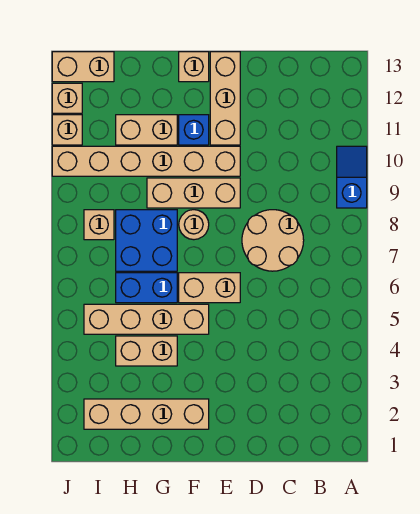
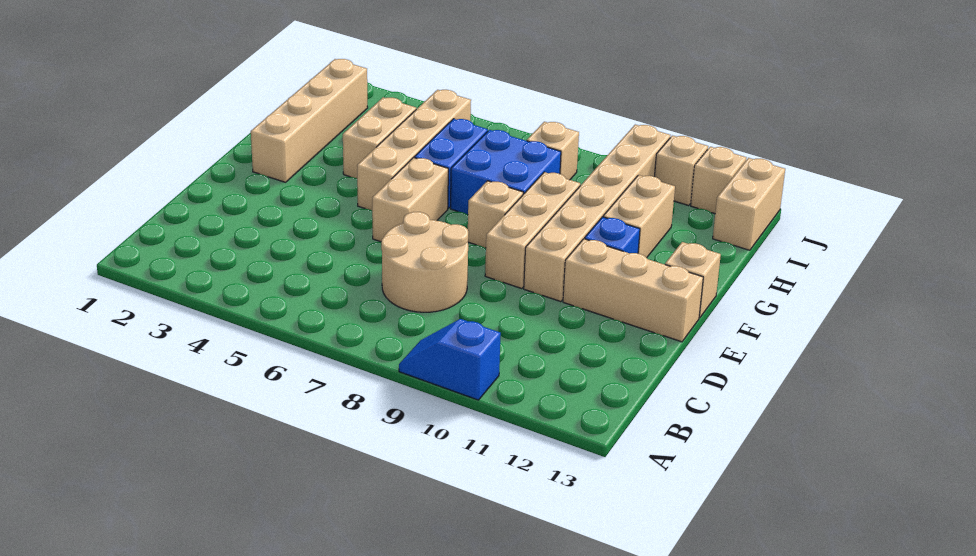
blue slope A9:A10 level 1 top 9 -> blue slope A9:A10 level 1 top 10
tan round brick F8 level 1 -> tan brick F8 level 1

